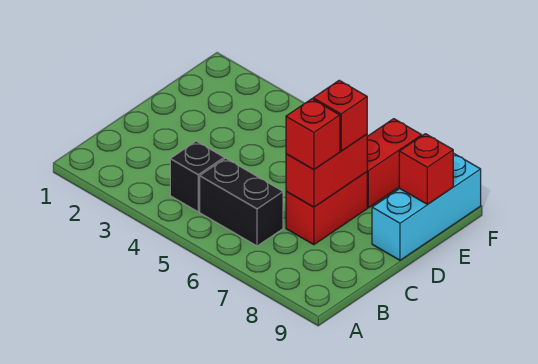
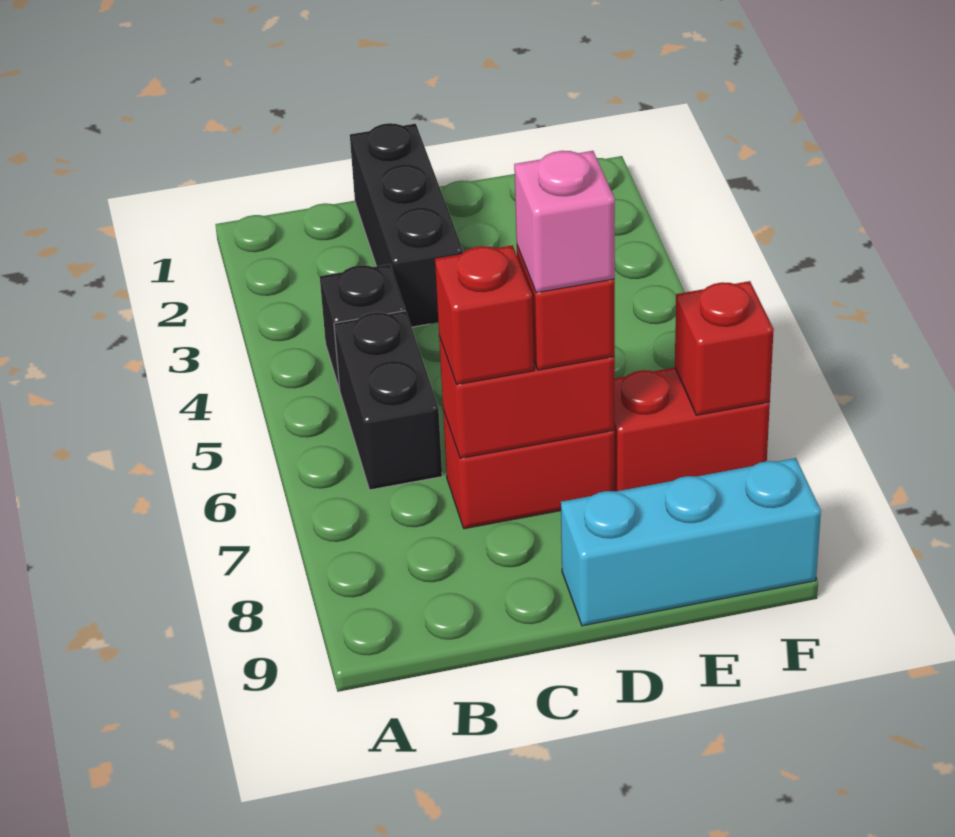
none -> black brick C1:C3 level 1
none -> pink brick D7 level 4
red brick E9 level 2 -> red brick F7 level 2

